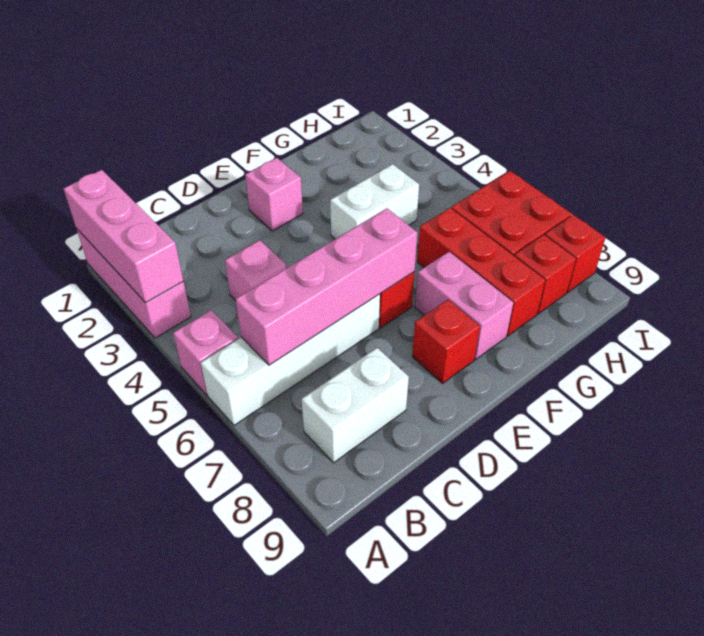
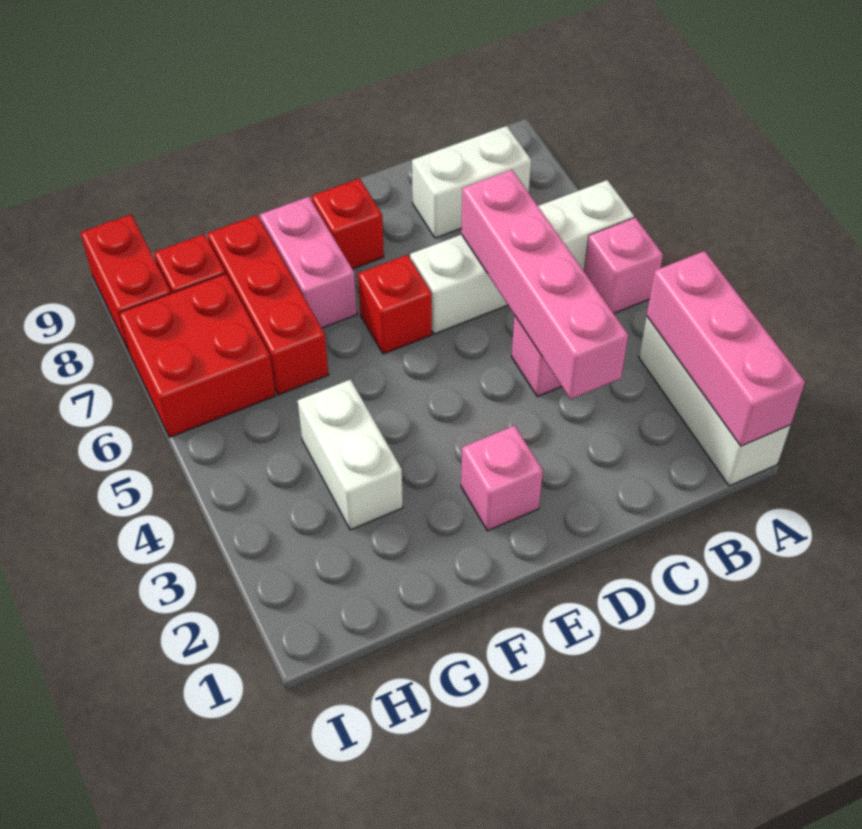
pink brick A1:A3 level 1 -> white brick A1:A3 level 1
pink brick B6:E6 level 2 -> pink brick C3:C6 level 2
white brick F4:G4 level 1 -> white brick G3:G4 level 1
red brick I8 level 1 -> red brick I8:I9 level 1

